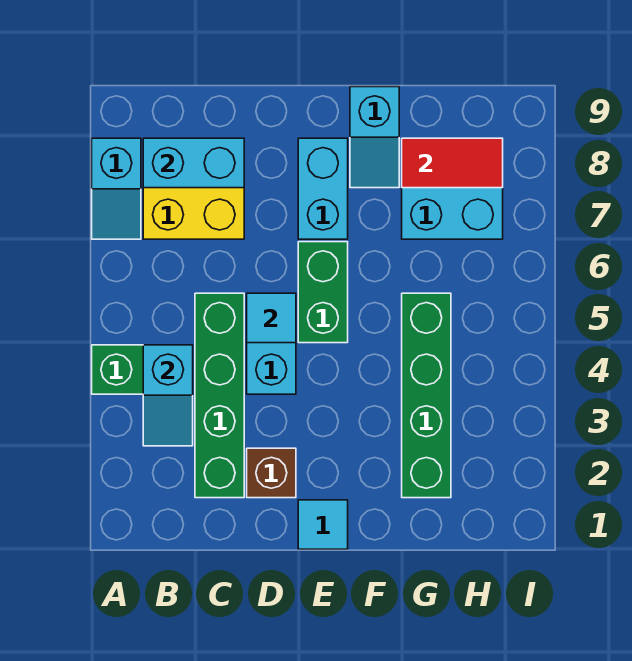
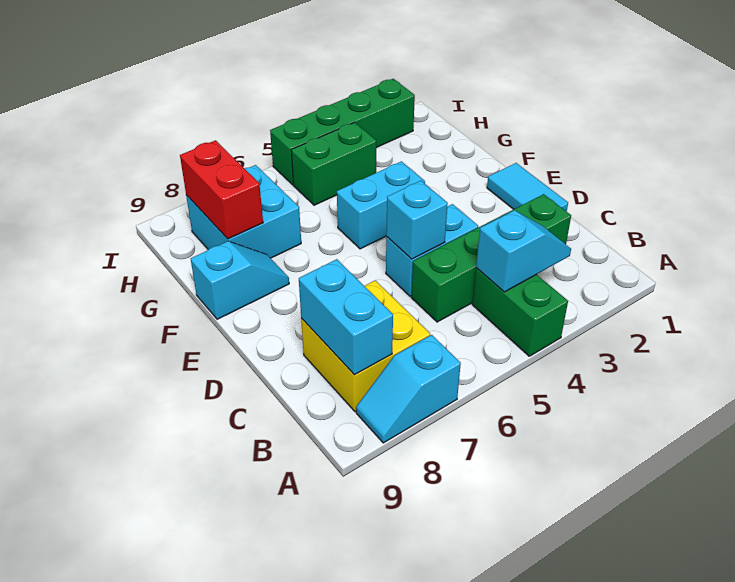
cyan slope A7:A8 level 1 top 8 -> cyan slope A7:A8 level 1 top 7
brown brick D2 level 1 -> none
cyan tile D5 level 2 -> cyan brick D5 level 2
cyan tile E1 level 1 -> cyan tile D1:E1 level 1
green brick E5:E6 level 1 -> green brick H4:H5 level 1
cyan brick E7:E8 level 1 -> cyan brick F4:F5 level 1
green brick G2:G5 level 1 -> green brick I2:I5 level 1
red tile G8:H8 level 2 -> red brick G8:H8 level 2

